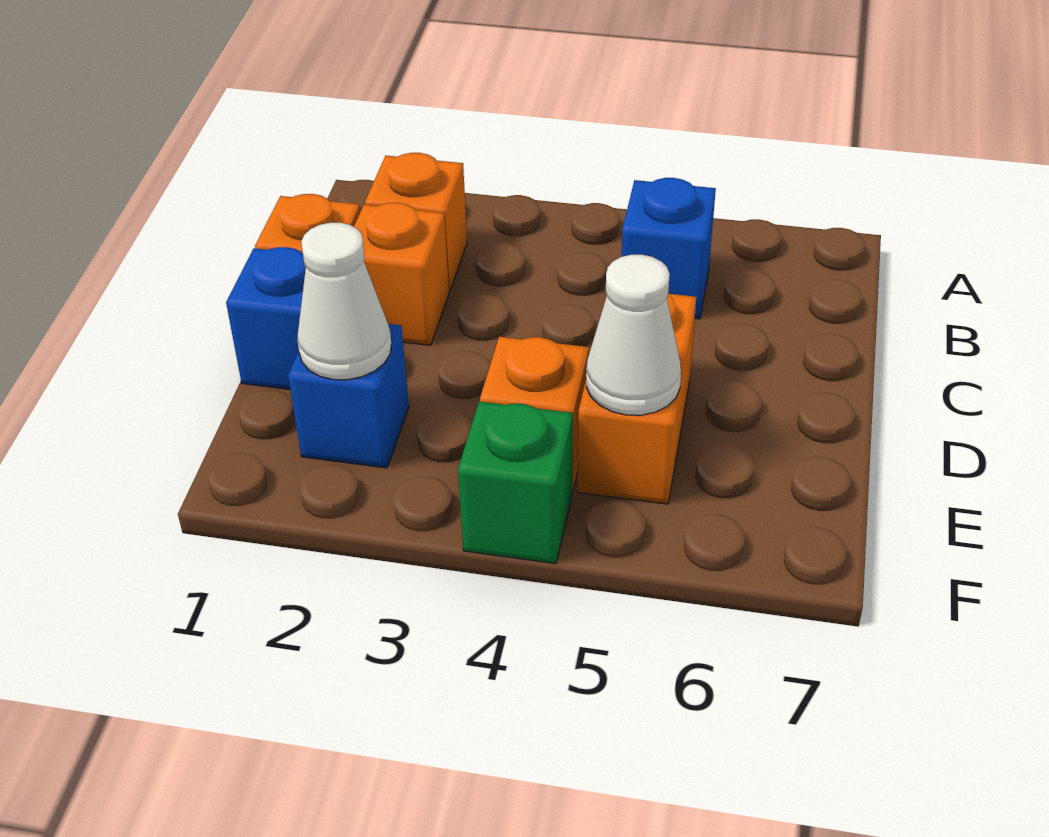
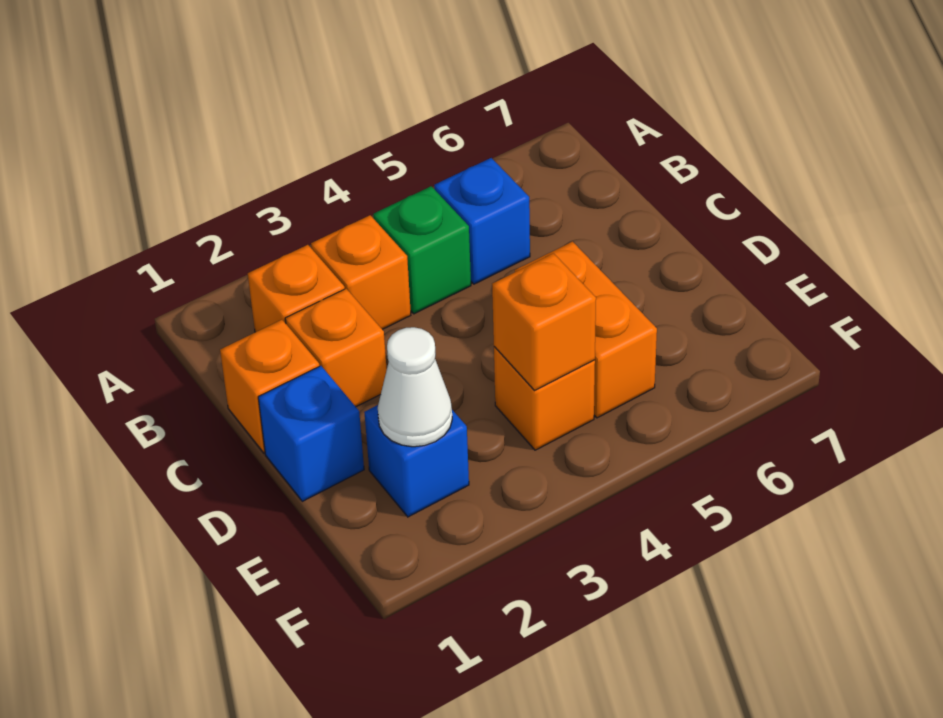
none -> orange brick B3 level 1
none -> orange brick E4 level 2
white cone E5 level 2 -> none
green brick F4 level 1 -> green brick B4 level 1

